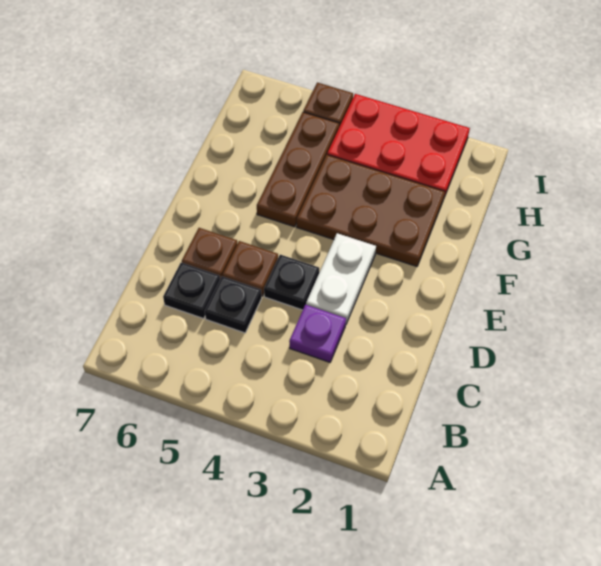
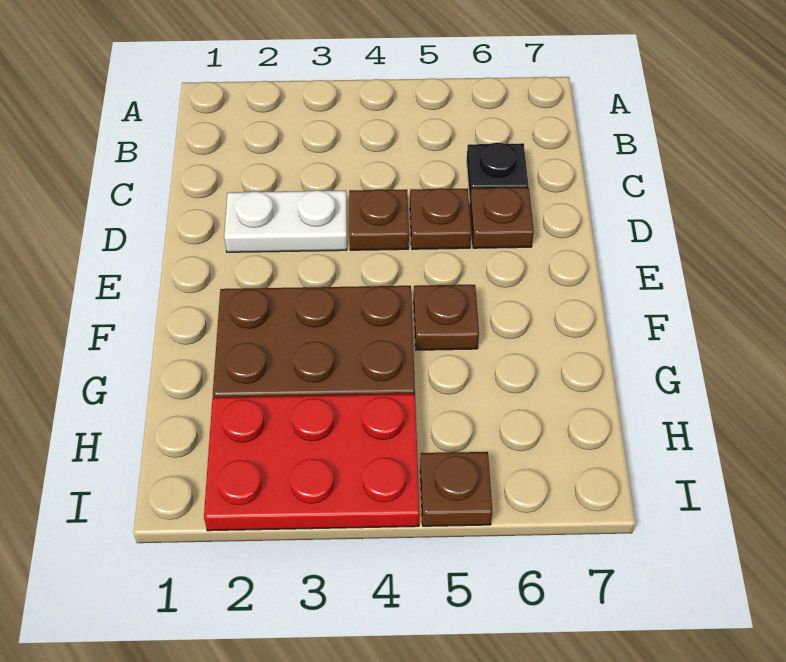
purple plate C3 level 1 -> none
black plate C5 level 1 -> none
white plate D3:E3 level 1 -> white plate D2:D3 level 1
black plate D4 level 1 -> brown plate D4 level 1
brown plate F5:H5 level 1 -> brown plate F5 level 1

